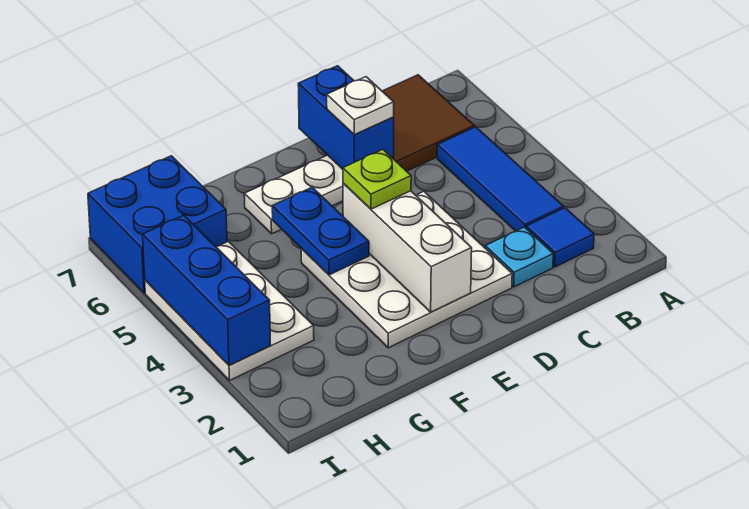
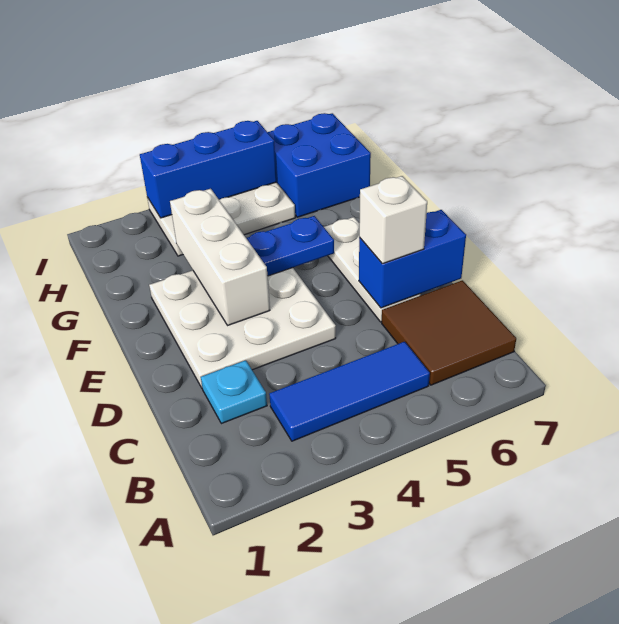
blue tile B2 level 1 -> none
white plate D6 level 3 -> white brick D6 level 3
white brick E2:E4 level 2 -> white brick E3:G3 level 2
lime plate E4 level 3 -> none

